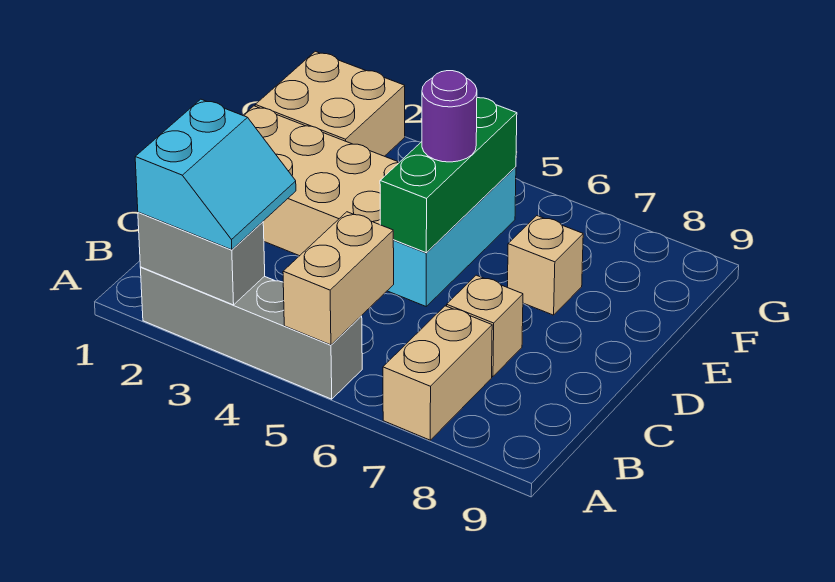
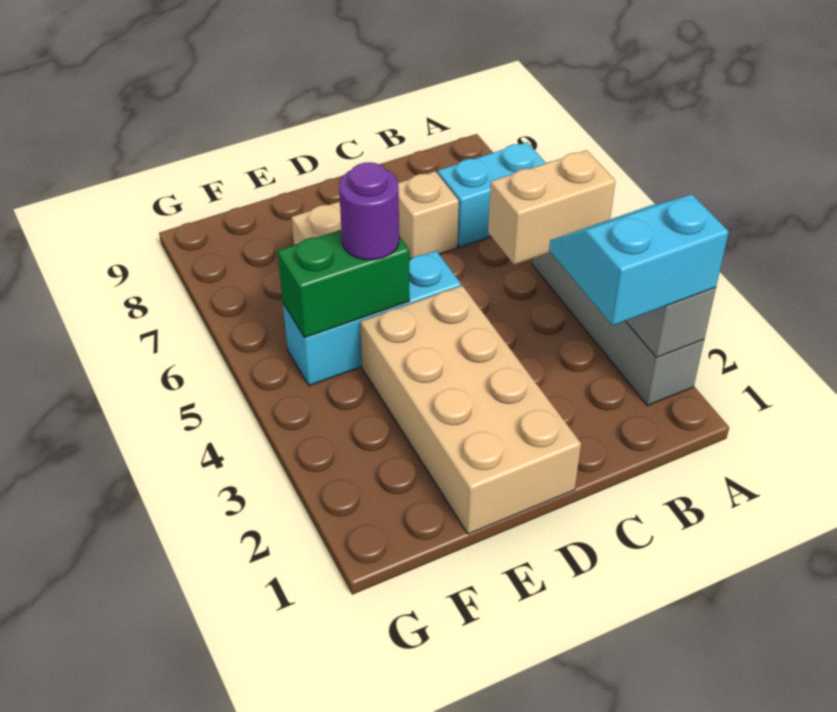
tan brick A7:B7 level 1 -> cyan brick A7:B7 level 1
green brick D5:F5 level 2 -> green brick E5:F5 level 2
tan brick F1:G2 level 1 -> none

